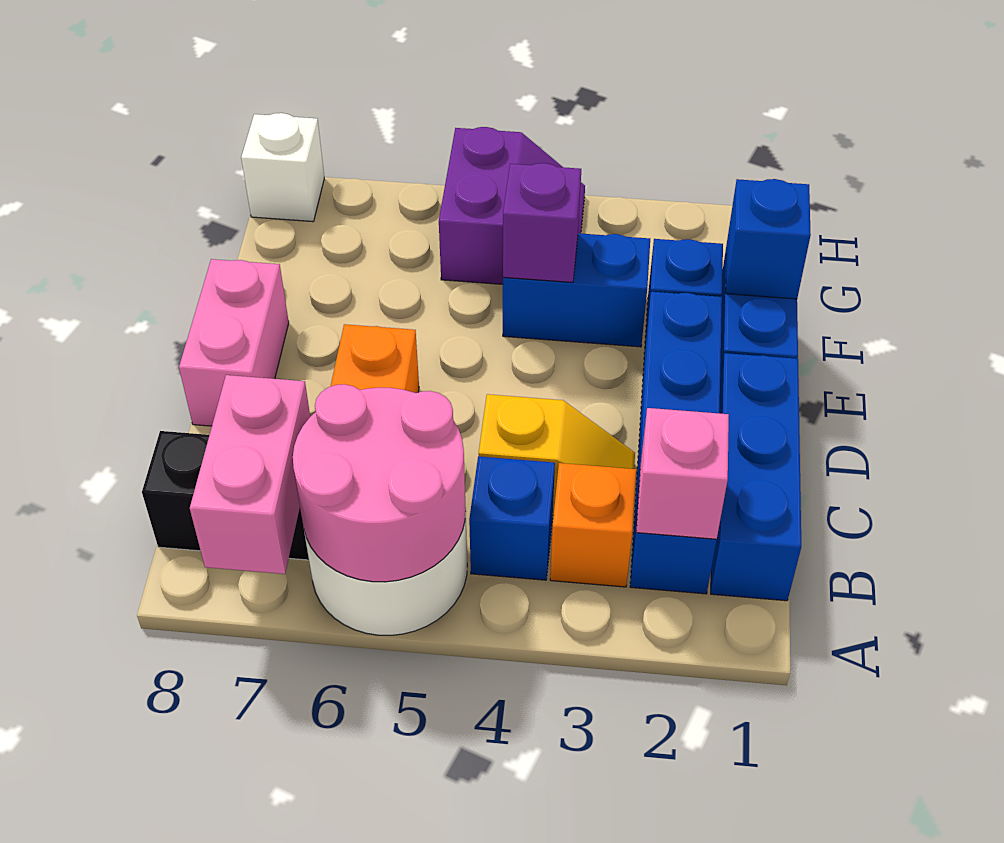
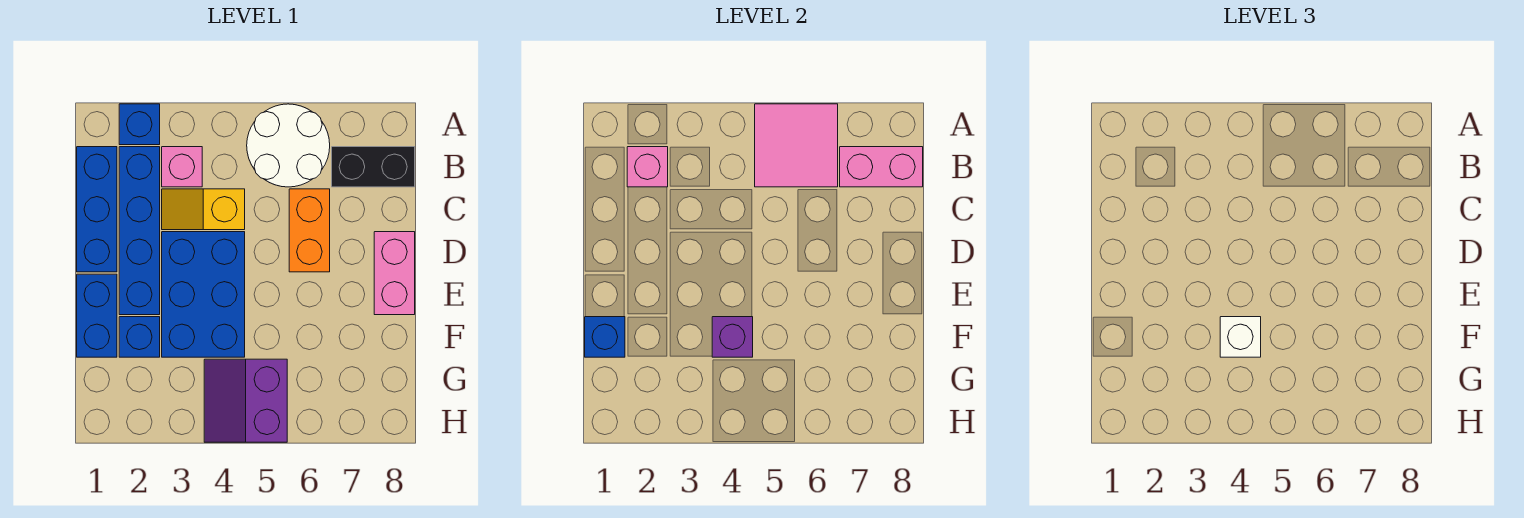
pink round brick A5:B6 level 2 -> pink tile A5:B6 level 2
pink brick A7:B7 level 2 -> pink brick B7:B8 level 2
orange brick B3 level 1 -> pink brick B3 level 1
blue brick B4 level 1 -> blue brick A2 level 1
blue brick F3:F4 level 1 -> blue brick D3:F4 level 1
white brick H8 level 1 -> white brick F4 level 3

